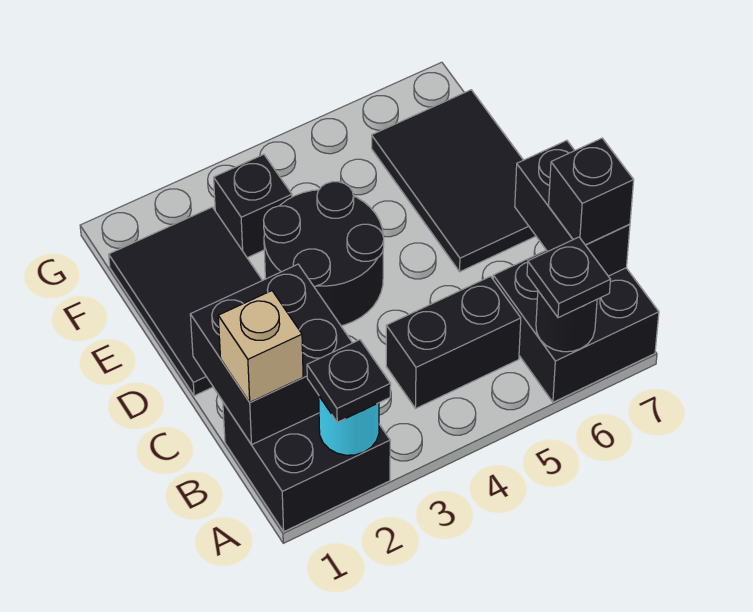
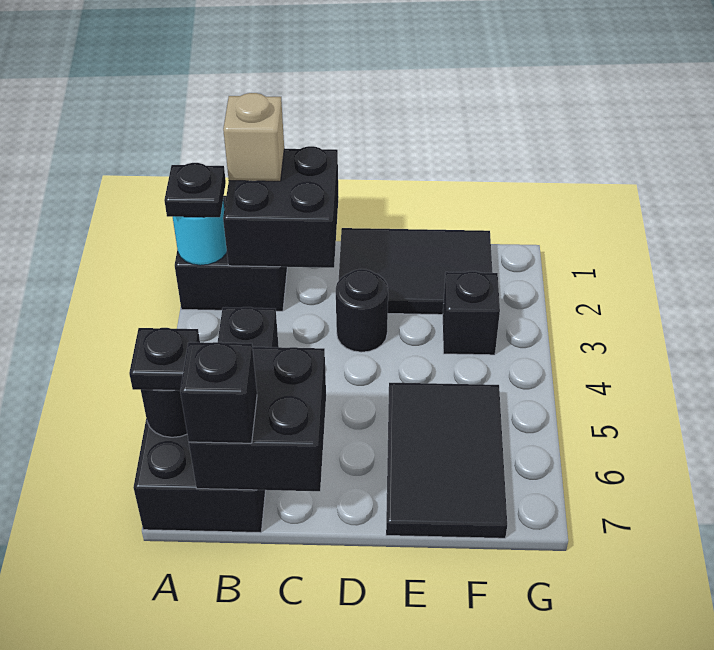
black brick B7:C7 level 2 -> black brick B6:C7 level 2
black round brick D3:E4 level 1 -> black round brick D3 level 1
black tile D6:F7 level 1 -> black tile E5:F7 level 1

